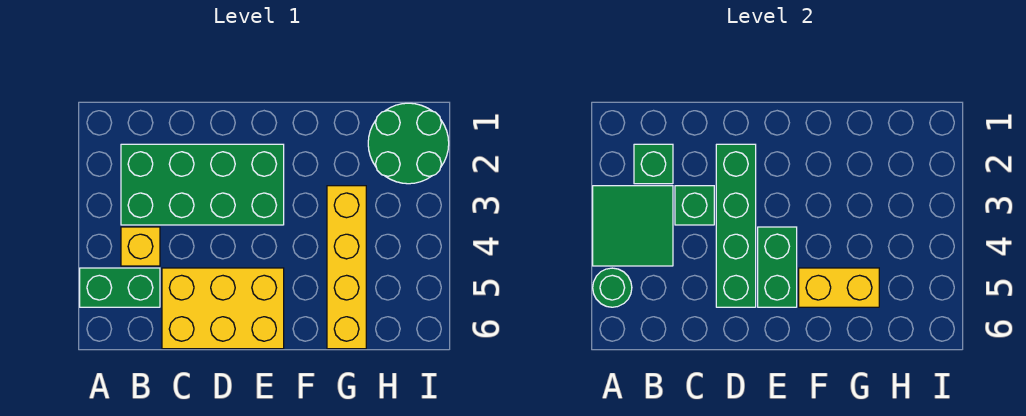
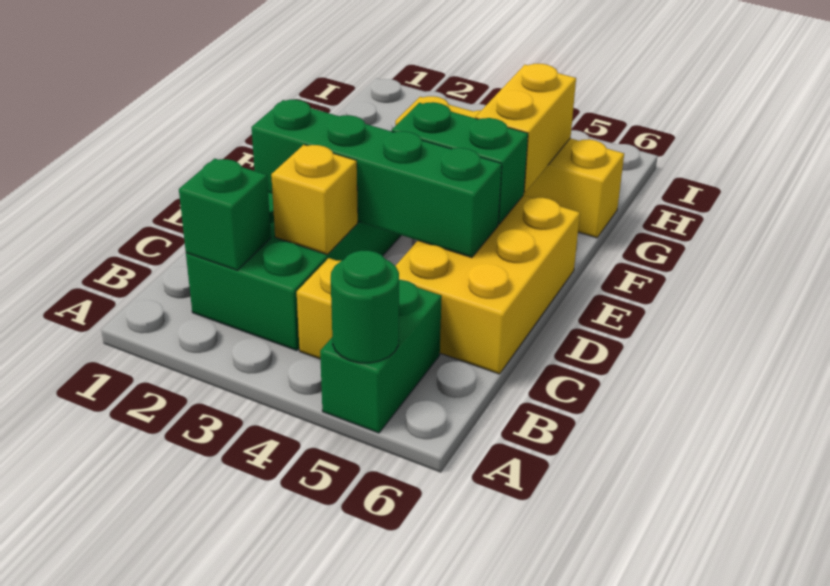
green tile A3:B4 level 2 -> none
green brick C3 level 2 -> yellow brick C3 level 2
green round brick H1:I2 level 1 -> none

